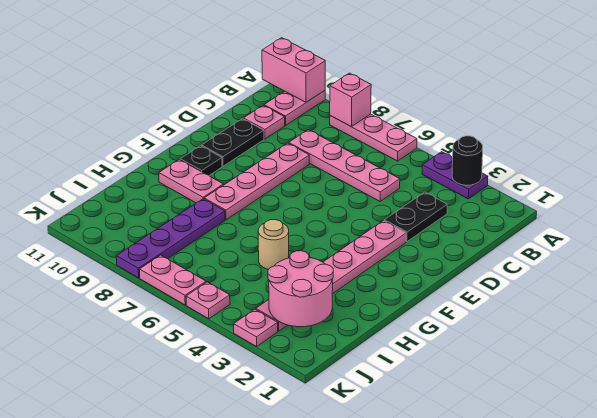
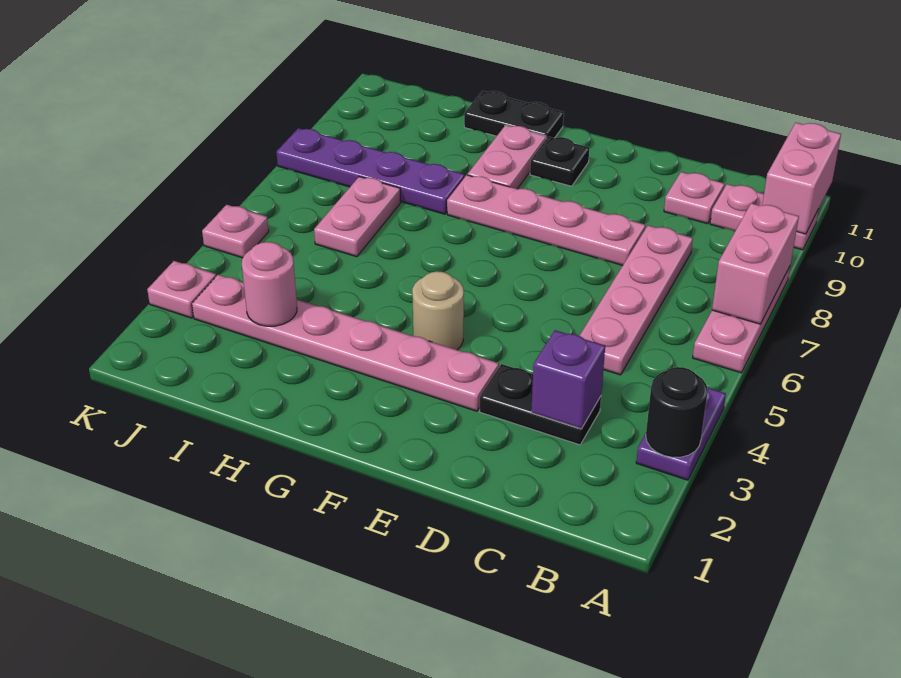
pink brick A8 level 2 -> pink brick A7:A8 level 2
none -> purple brick C3 level 2
black plate D10:E10 level 1 -> black plate G11:H11 level 1
tan round brick H5 level 1 -> tan round brick F4 level 1
pink round brick I2:J3 level 2 -> pink round brick I3 level 2
pink plate K6:K7 level 1 -> pink plate I6:I7 level 1

